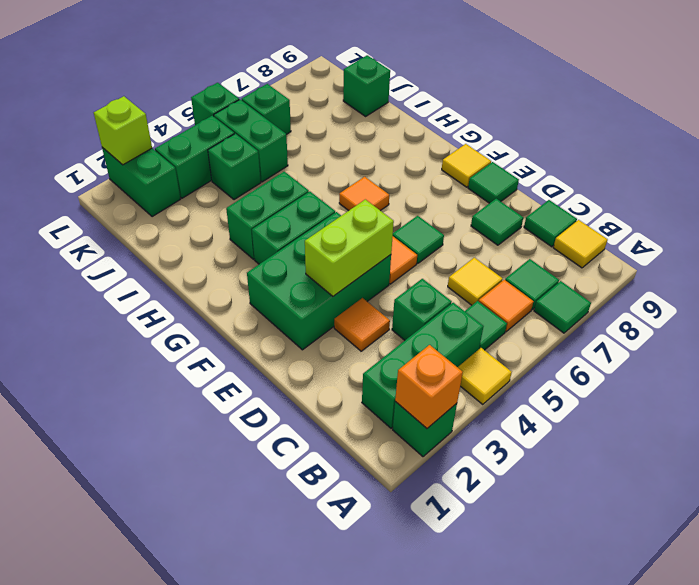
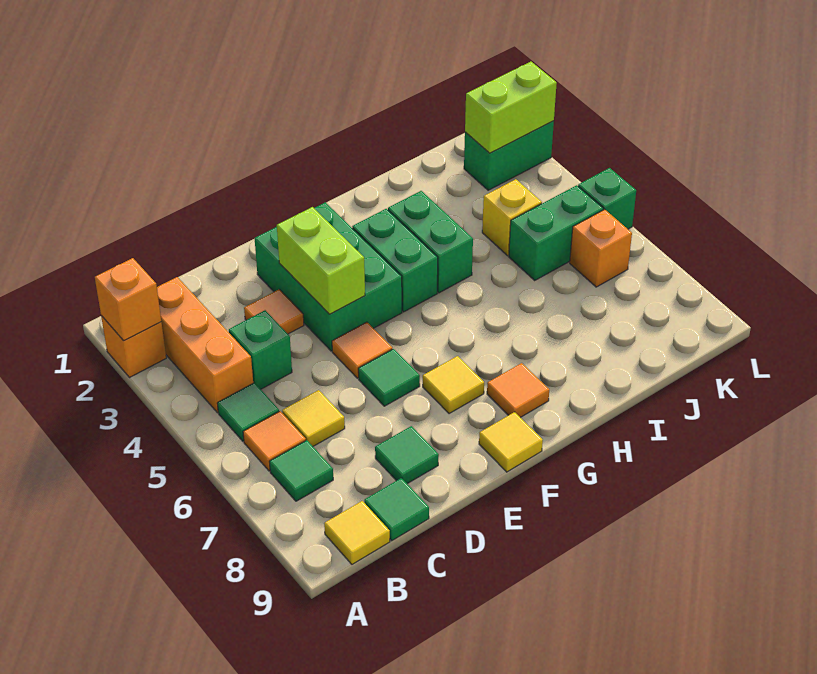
green brick A2 level 1 -> orange brick A2 level 1
yellow tile A4 level 1 -> yellow tile F7 level 1
green tile A7 level 1 -> none
green brick B2:B4 level 1 -> orange brick B2:B4 level 1
green tile E9 level 1 -> none
orange tile G6 level 1 -> orange tile G8 level 1
green brick J4 level 1 -> yellow brick J4 level 1
green brick J9 level 1 -> none
green brick K3:K4 level 1 -> none
green brick K6 level 1 -> orange brick K6 level 1
lime brick L2 level 2 -> lime brick K2:L2 level 2

